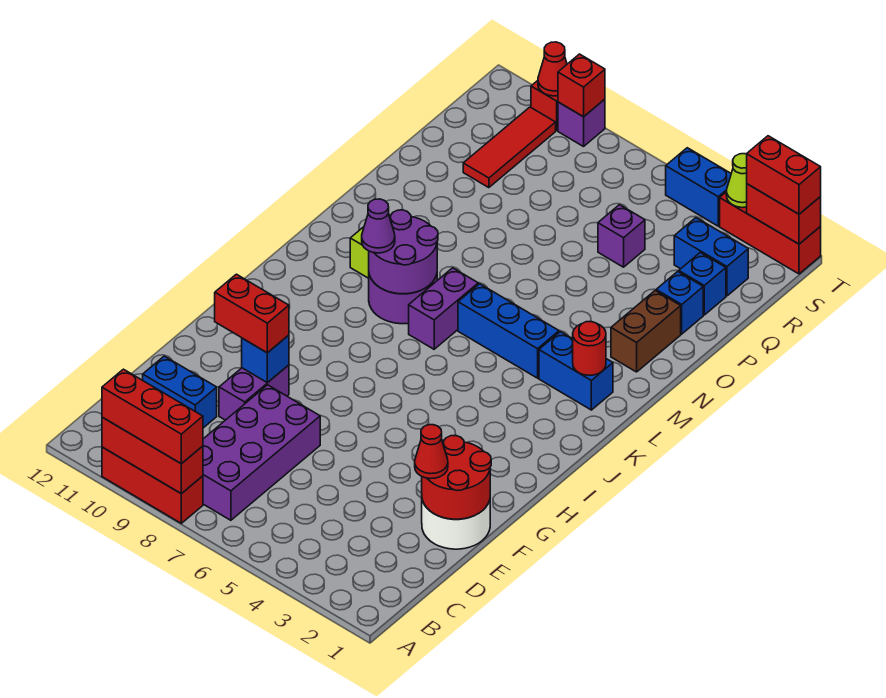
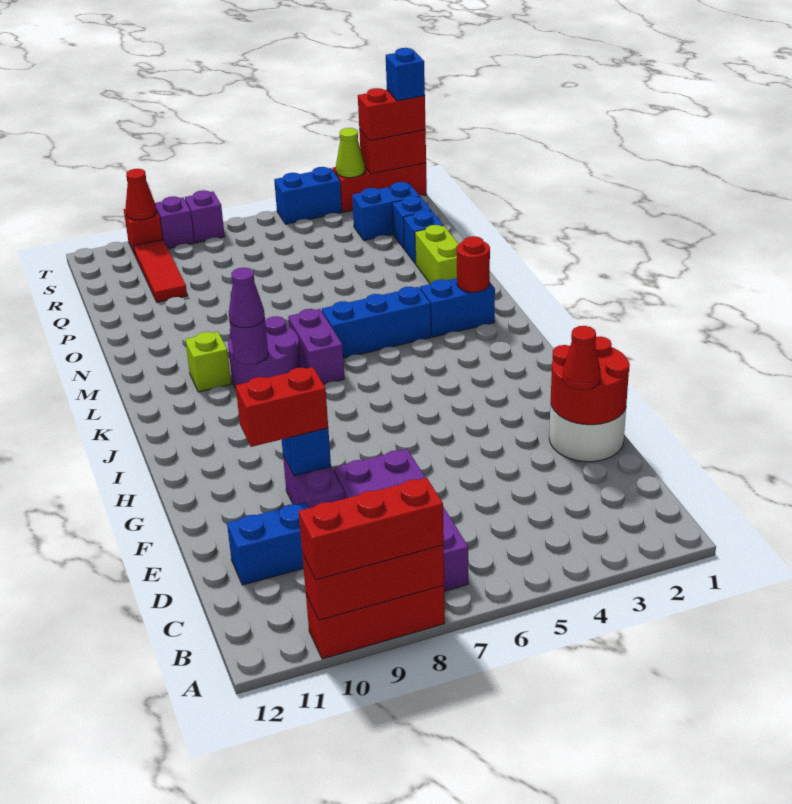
purple round brick K8:L9 level 2 -> purple round brick K9 level 2
brown brick N2:O2 level 1 -> lime brick N2:O2 level 1
purple brick Q5 level 1 -> purple brick T8 level 1
none -> blue brick T1 level 4
red brick T9 level 2 -> none

